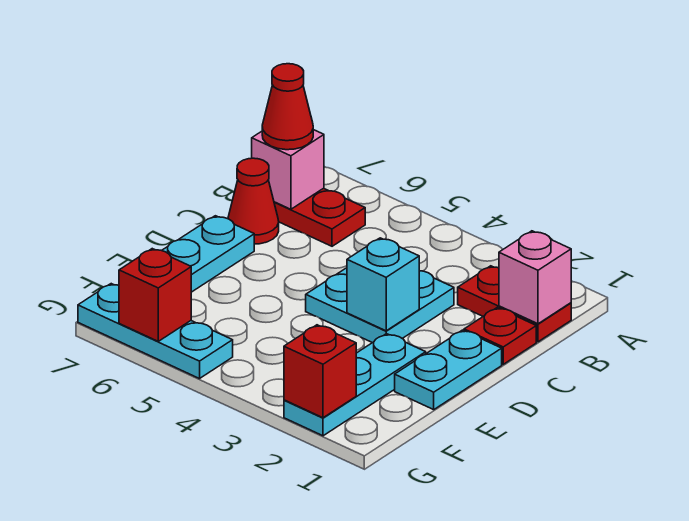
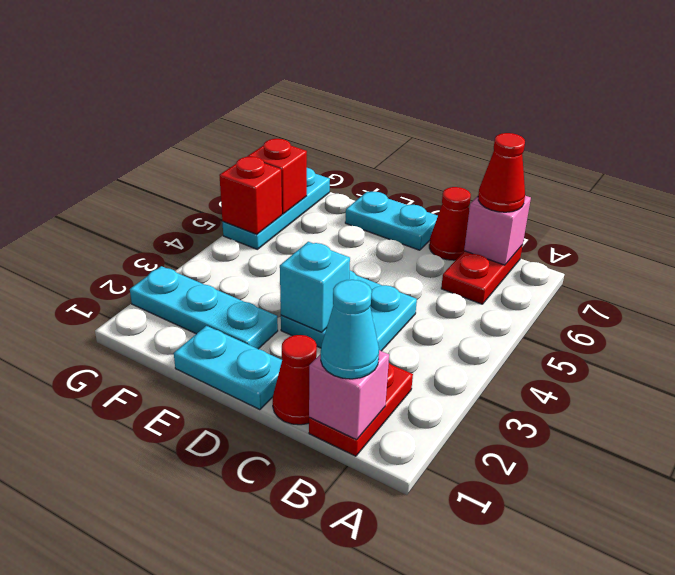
none -> cyan cone B1 level 3
red plate C1 level 1 -> red cone C1 level 1
red brick G2 level 2 -> red brick G5 level 2

